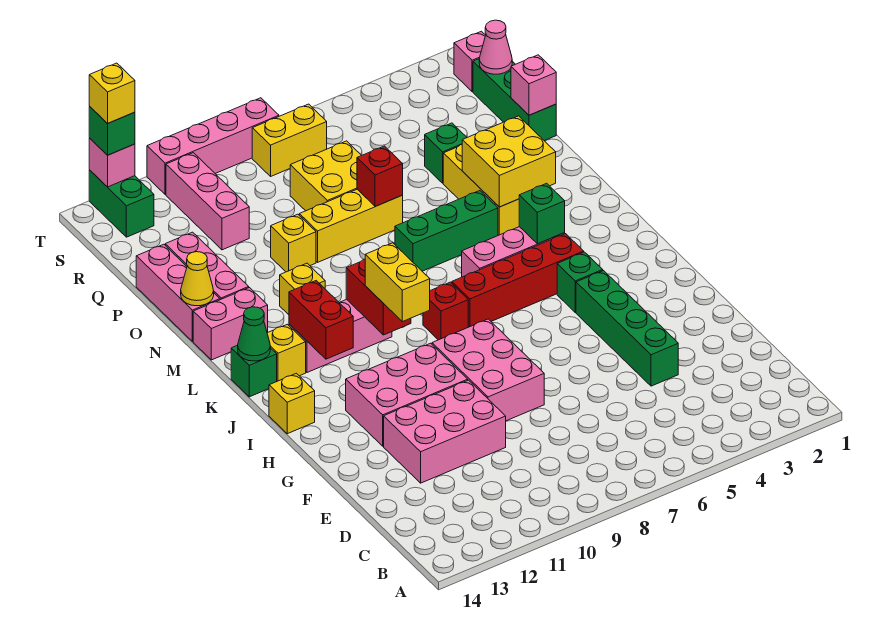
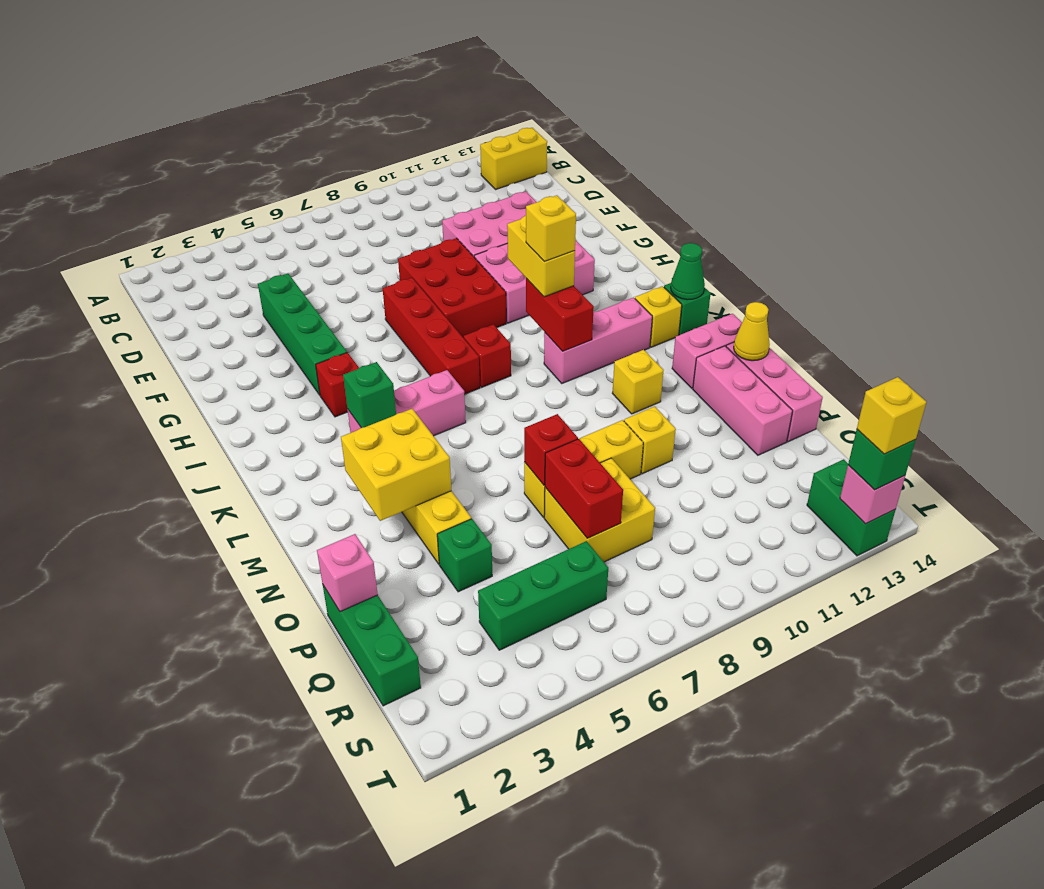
pink brick F8:H9 level 1 -> red brick F8:H9 level 1
green brick I4 level 1 -> red brick I4 level 1
yellow brick I14 level 1 -> yellow brick J10 level 4
red brick J4:J7 level 1 -> red brick G7:J7 level 1
red brick J12:K12 level 2 -> red brick P7:Q7 level 2
green brick M5:M7 level 1 -> green brick R4:R6 level 1
pink brick Q11:S11 level 1 -> none
pink cone R1 level 2 -> none
pink brick S1 level 1 -> none
yellow brick S7:S8 level 1 -> yellow brick B13:B14 level 1
pink brick T8:T11 level 1 -> none

